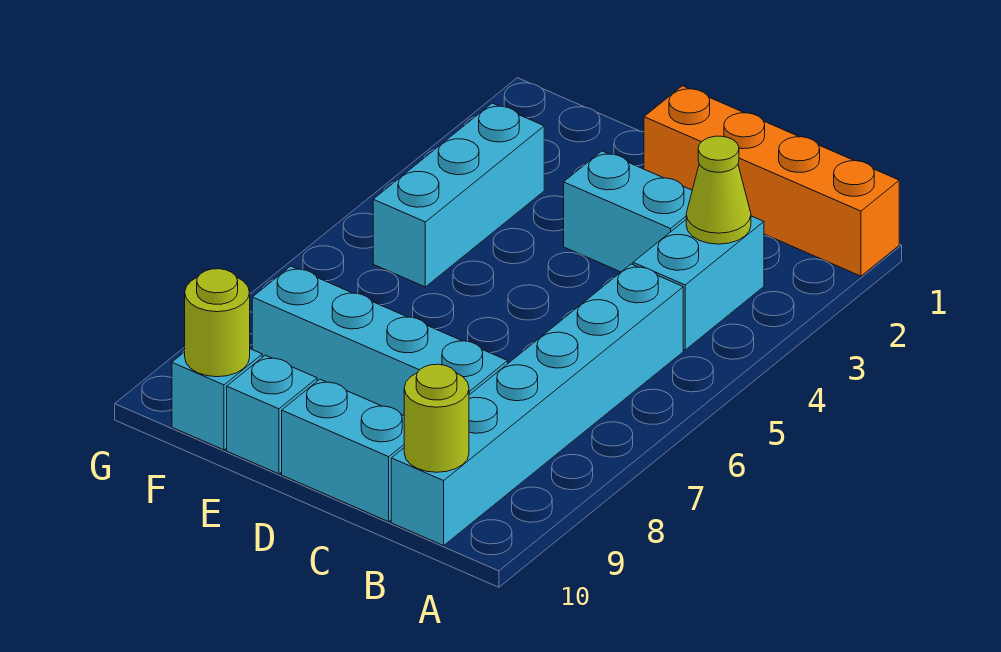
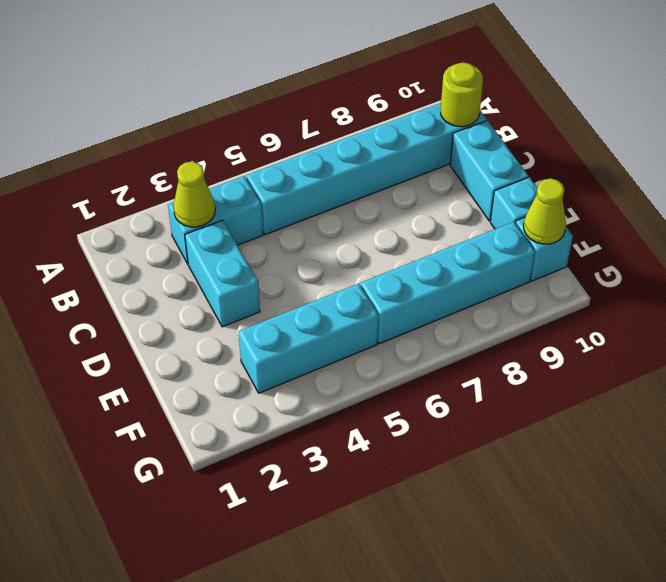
orange brick A1:D1 level 1 -> none
cyan brick C8:F8 level 1 -> cyan brick F6:F9 level 1
lime round brick F10 level 2 -> lime cone F10 level 2

